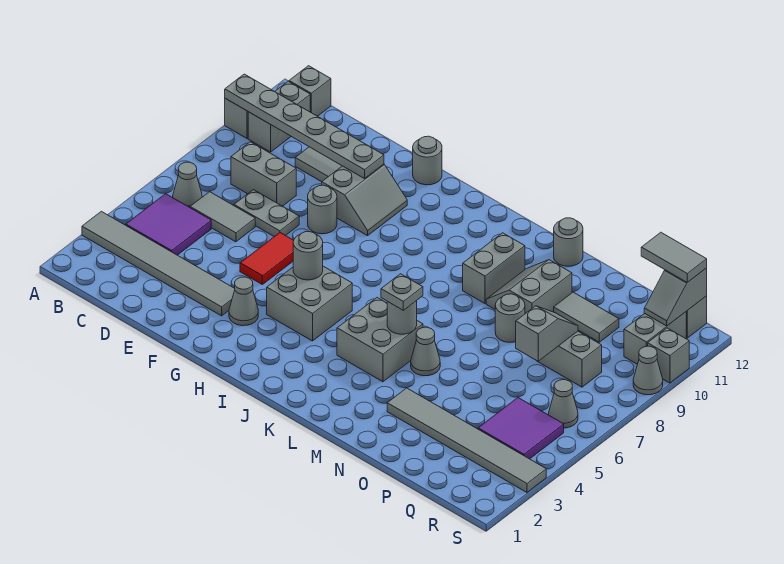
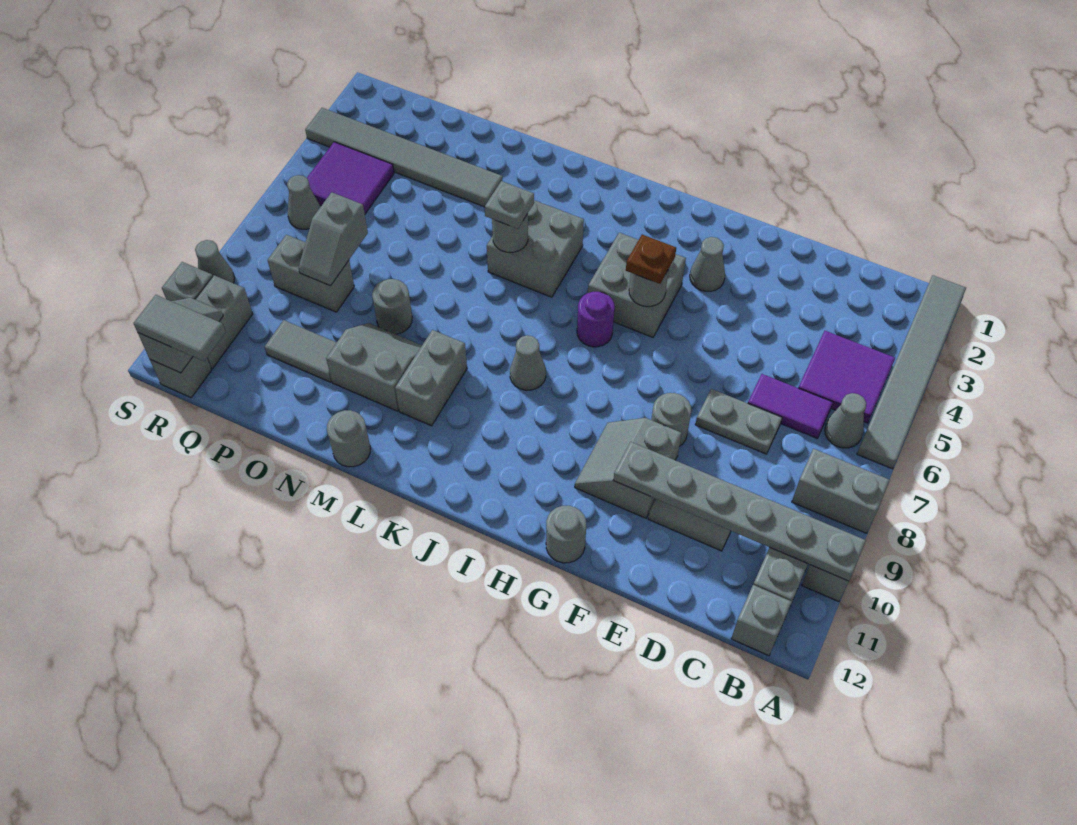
grey tile A3:F3 level 1 -> grey tile A1:A6 level 1
grey tile C6:D6 level 1 -> purple tile C6:D6 level 1
grey brick C8:D8 level 1 -> grey brick A8:B8 level 1
red tile F5:F6 level 1 -> none
none -> brown plate H5 level 3
none -> purple round brick I6 level 1
grey cone M5 level 1 -> grey cone J8 level 1
grey slope M9:N10 level 1 top N -> grey slope M9:N10 level 1 top 10

